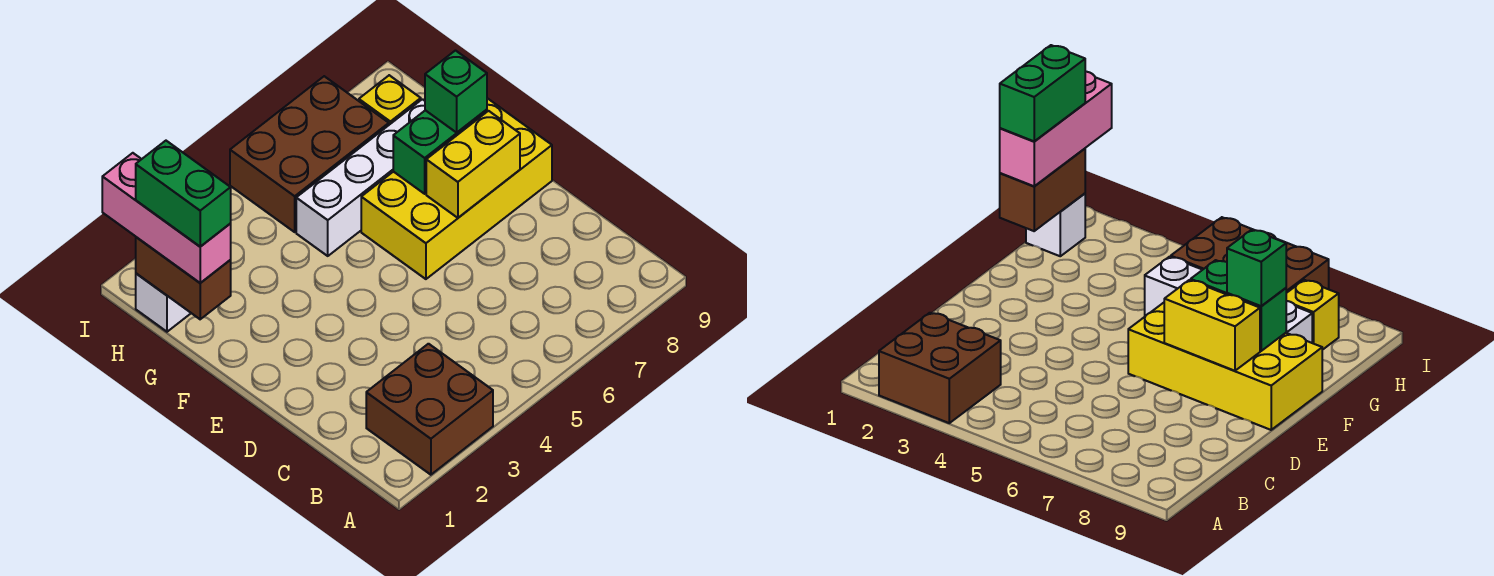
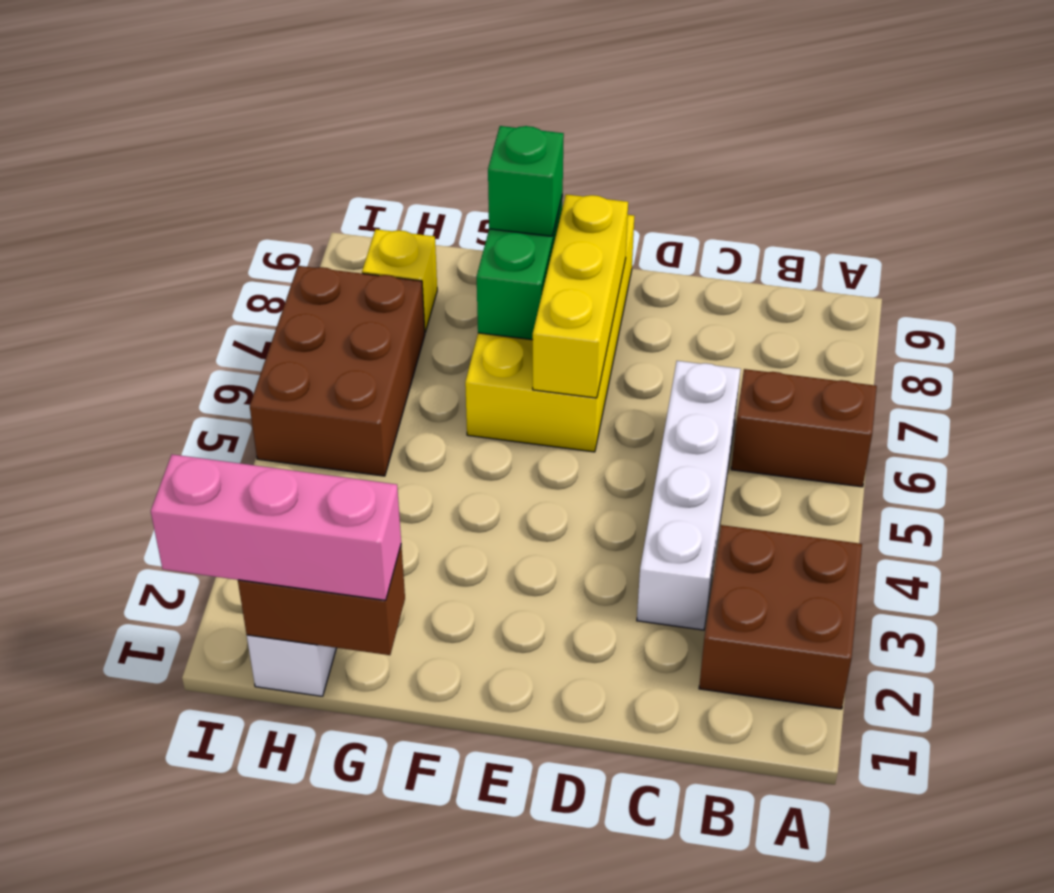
none -> brown brick A6:B6 level 1
yellow brick E7:E8 level 2 -> yellow brick E6:E8 level 2
green brick G1:H1 level 4 -> none
white brick G5:G8 level 1 -> white brick C3:C6 level 1

